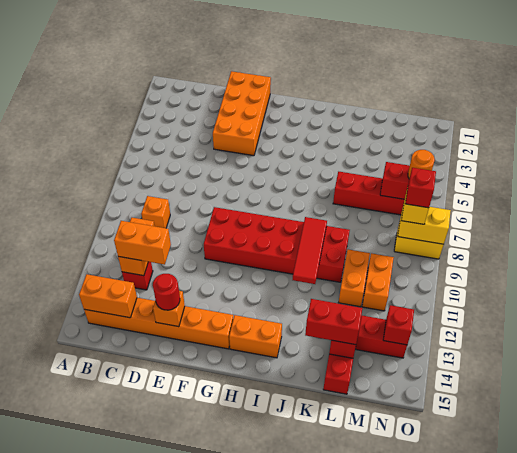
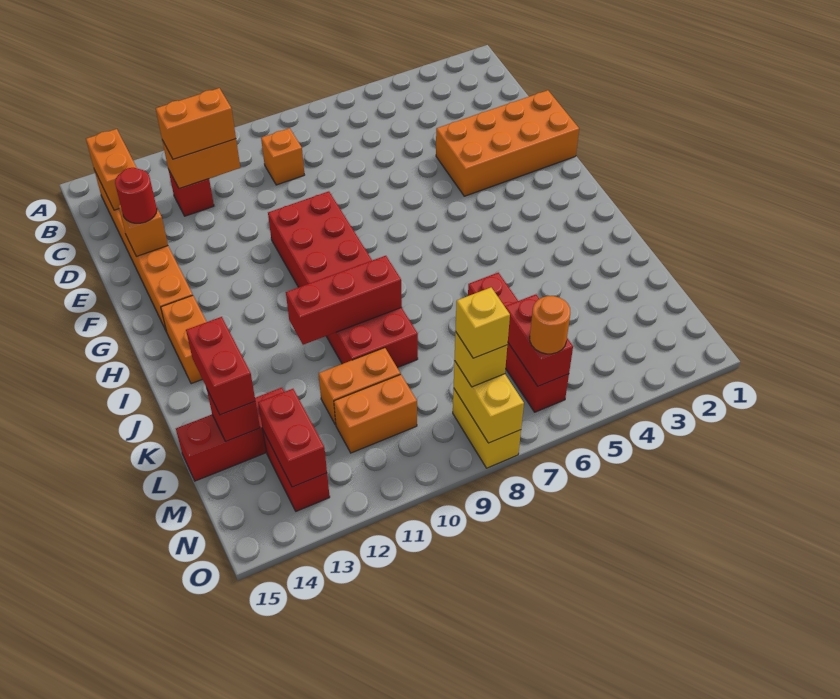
orange brick C12:D12 level 3 -> orange brick C11:C12 level 3
red tile J9:J11 level 2 -> red brick J9:J11 level 2
red brick N8 level 4 -> yellow brick N8 level 4
red brick N13 level 2 -> red brick M13:N13 level 2

